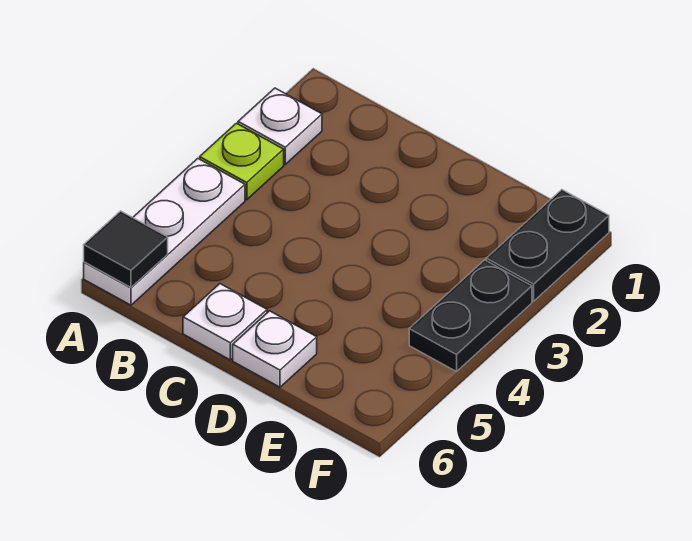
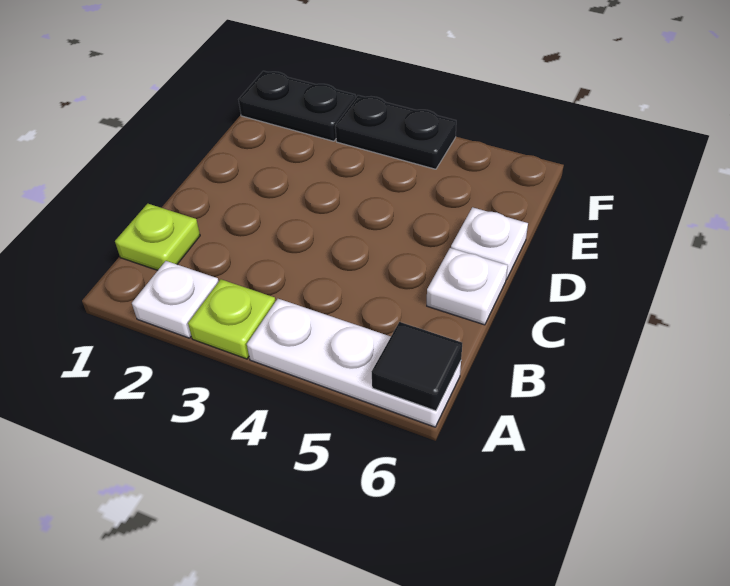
none -> lime plate B1 level 1

